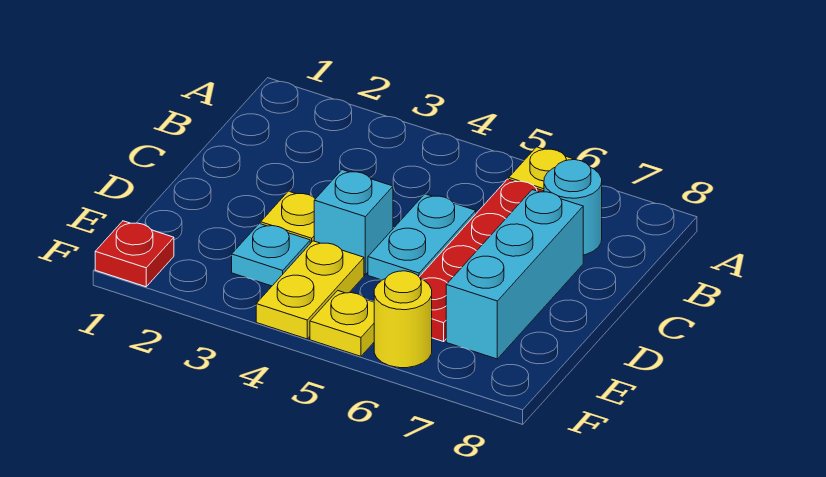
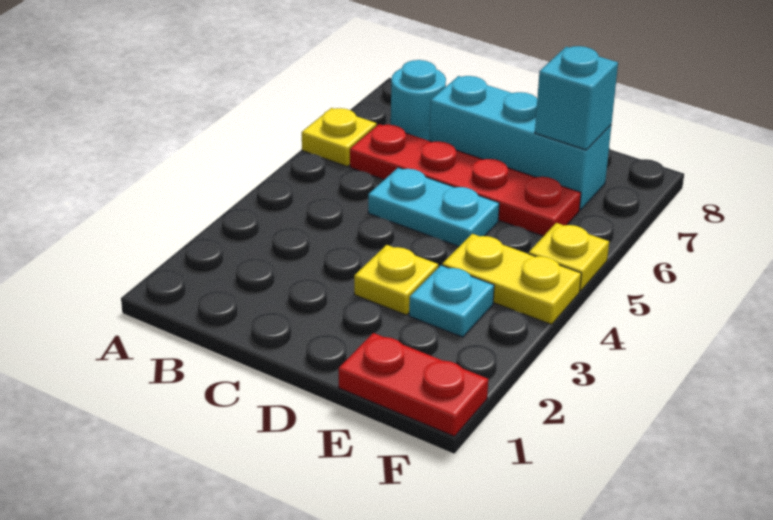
cyan brick D4 level 1 -> cyan brick E7 level 2
red plate F1 level 1 -> red plate E1:F1 level 1
yellow round brick F6 level 1 -> none

